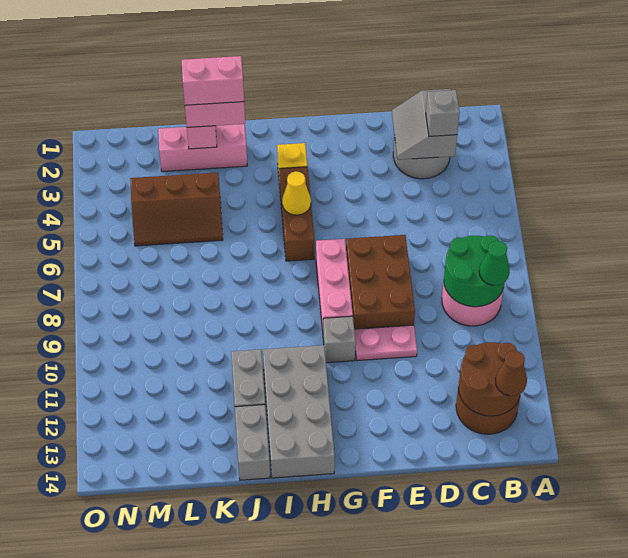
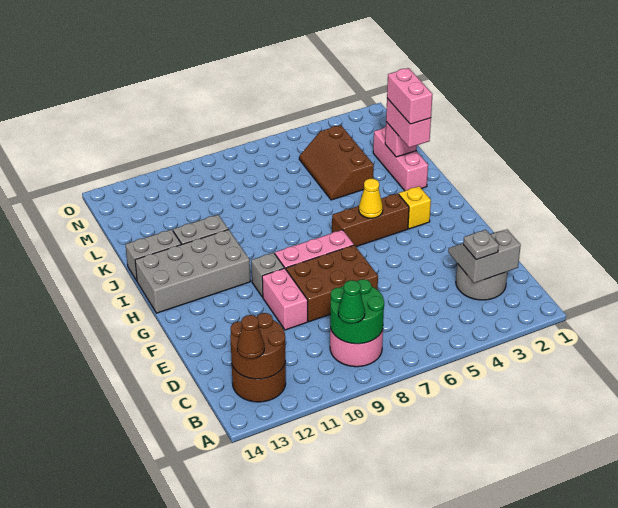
grey brick C3 level 3 -> grey plate C3 level 3
pink plate E10:F10 level 1 -> pink brick E10:F10 level 1

